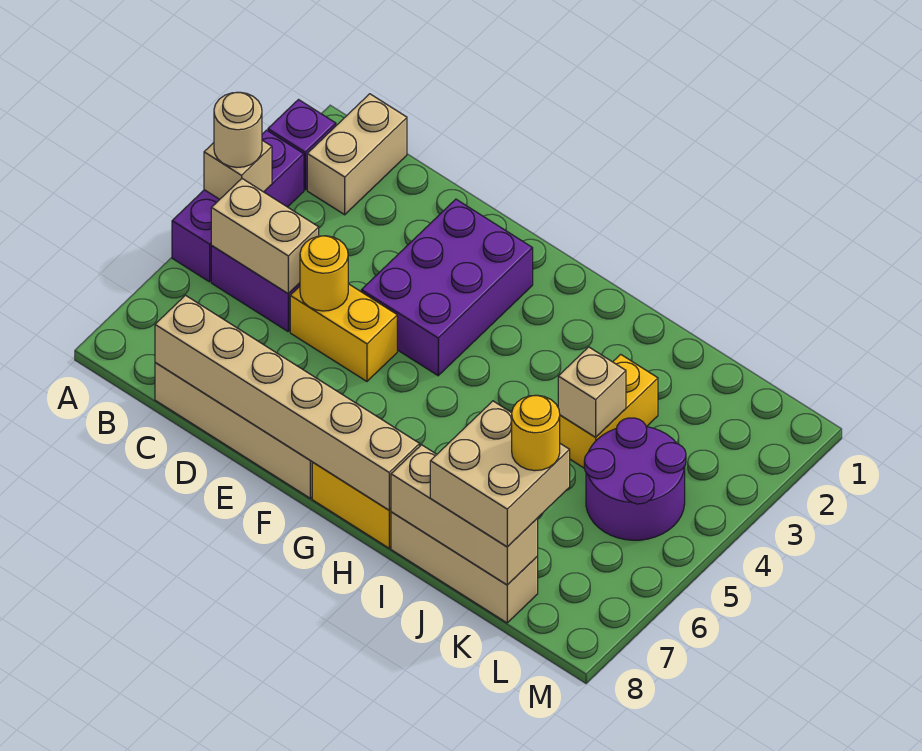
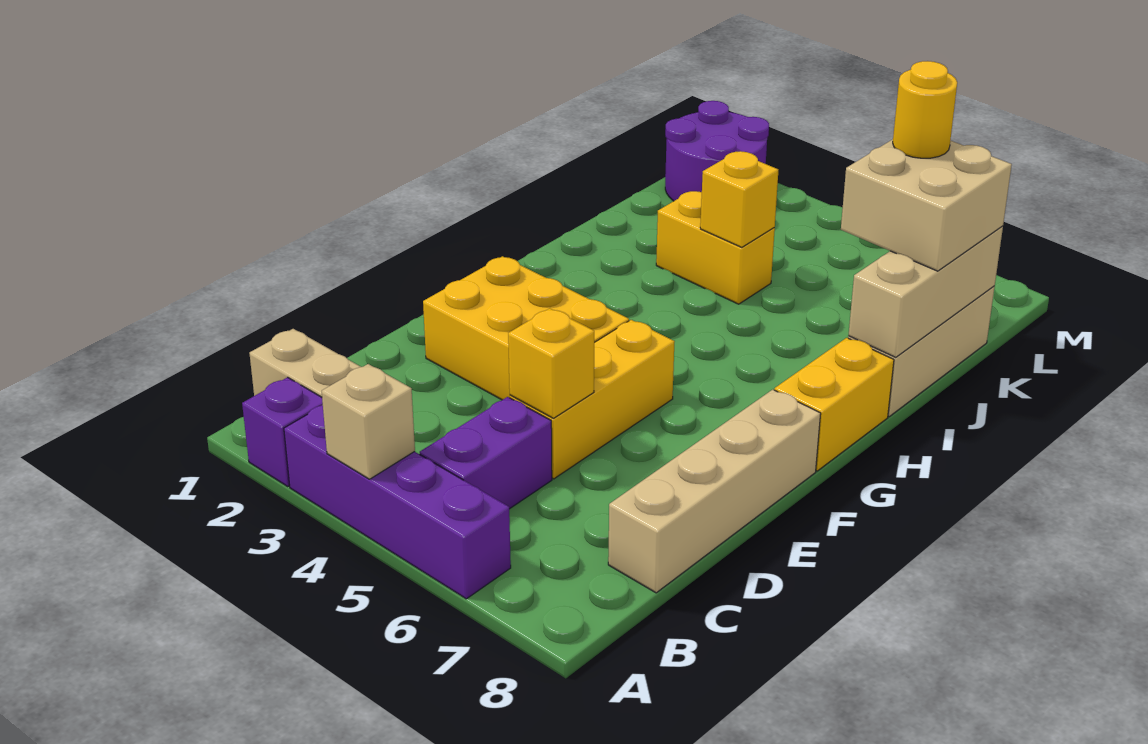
purple brick A3:A5 level 1 -> purple brick A3:A6 level 1
tan round brick A4 level 3 -> none
tan brick B5:C5 level 2 -> none
tan brick C8:H8 level 2 -> none
yellow brick D5:E5 level 1 -> yellow brick D5:F5 level 1
yellow round brick D5 level 2 -> yellow brick D5 level 2
purple brick E2:F4 level 1 -> yellow brick E2:F4 level 1
tan brick J4 level 2 -> yellow brick J4 level 2
purple round brick K4:L5 level 1 -> purple round brick L1:M2 level 1

